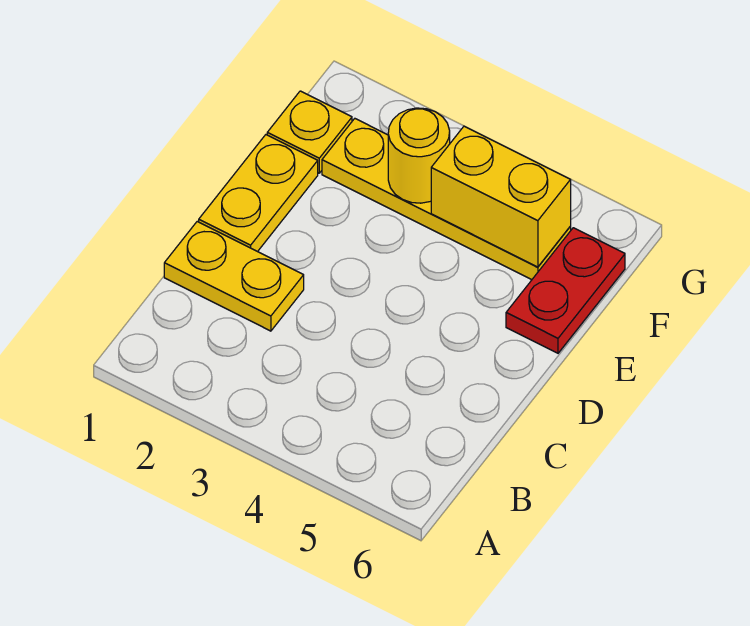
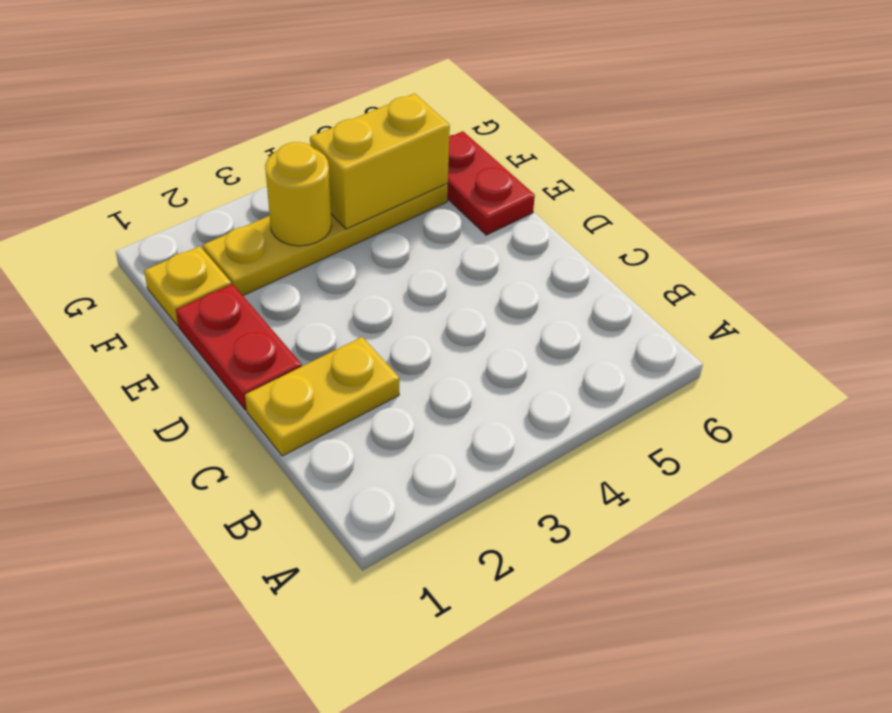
yellow plate D1:E1 level 1 -> red plate D1:E1 level 1

